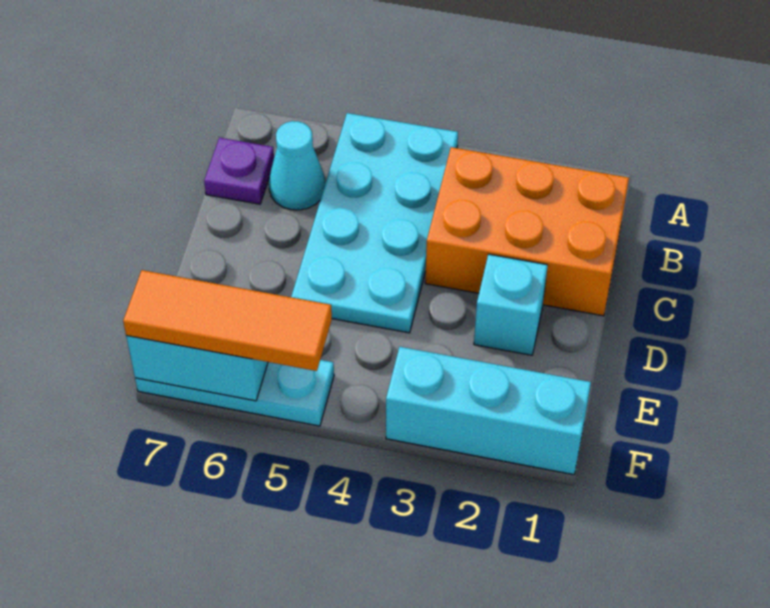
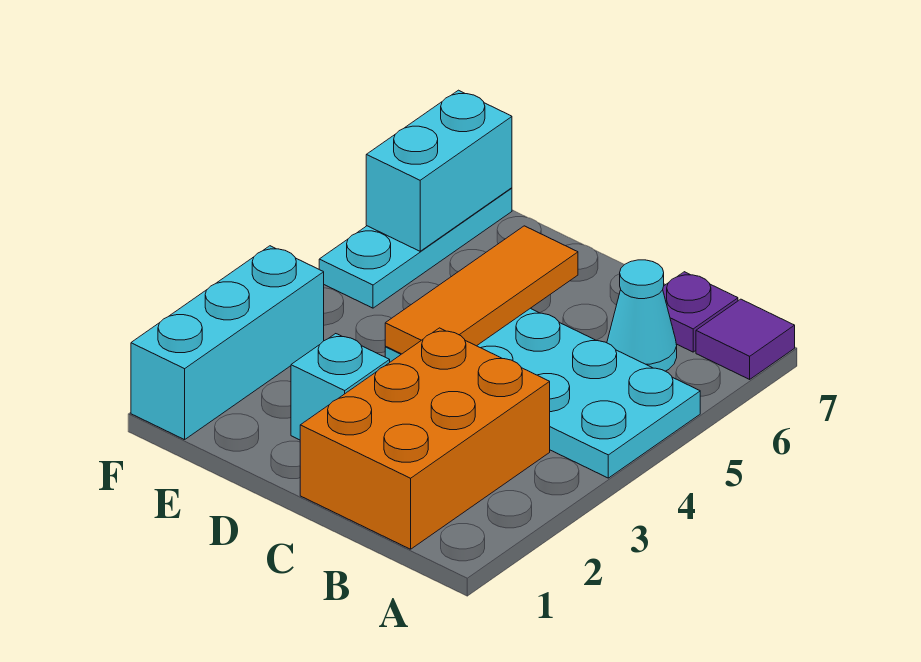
none -> purple tile A7 level 1
orange tile F5:F7 level 3 -> orange tile D4:D6 level 2

